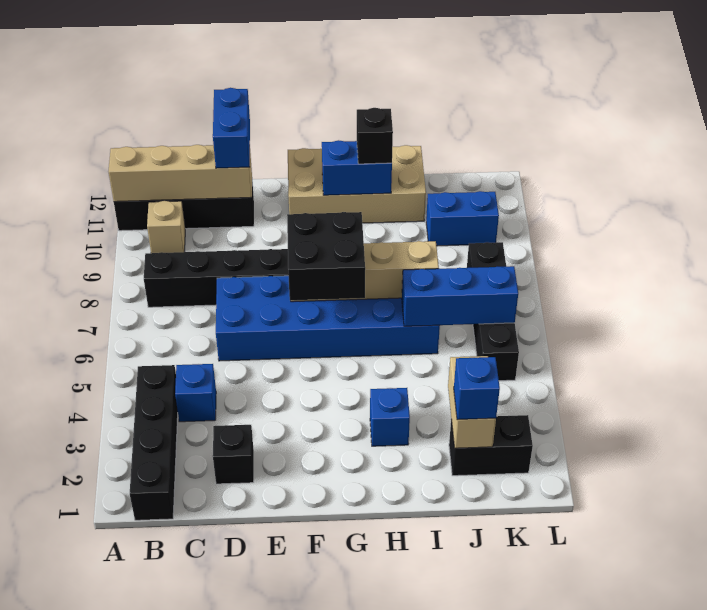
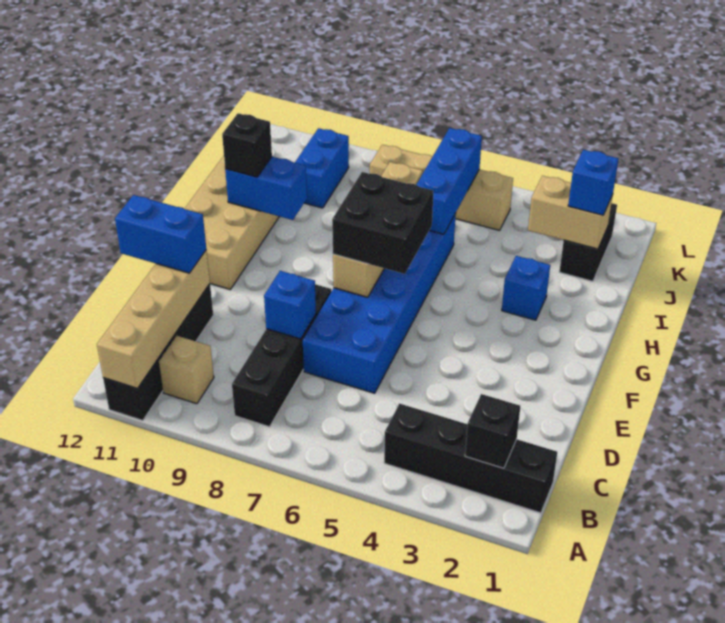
blue brick C4 level 1 -> blue brick D8 level 2
black brick D2 level 1 -> black brick B2 level 2
blue brick G11:H11 level 2 -> blue brick H10:H11 level 2
black brick K5:K8 level 1 -> tan brick K5:K8 level 1

